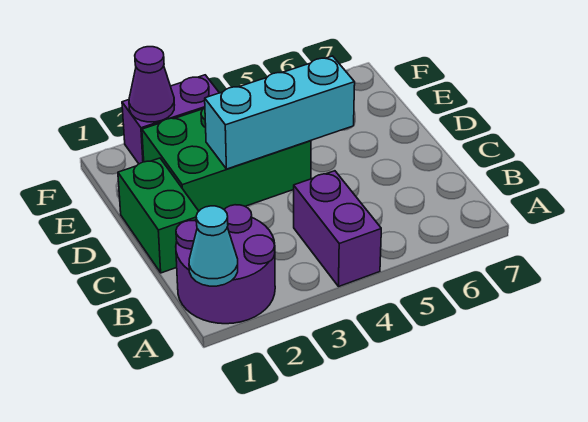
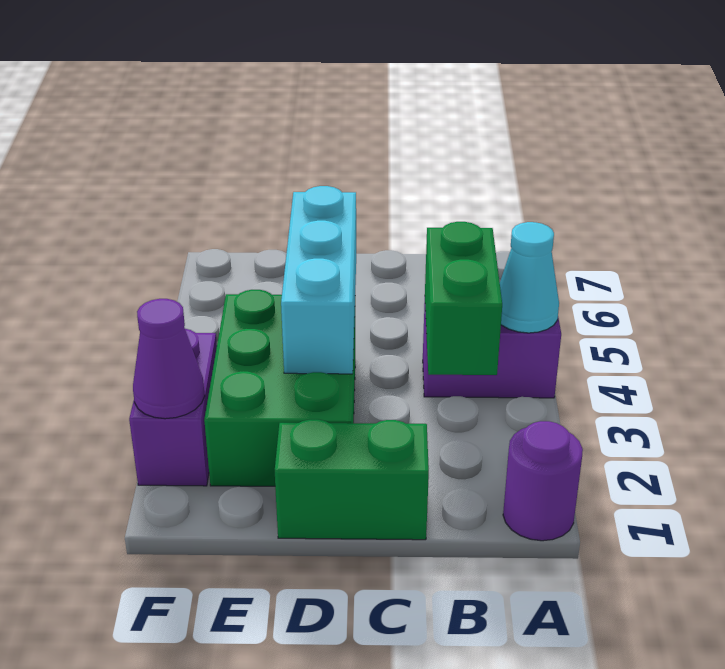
purple round brick A1:B2 level 1 -> purple round brick A1 level 1
cyan cone A1 level 2 -> cyan cone A4 level 2
none -> green brick B3:B4 level 2

